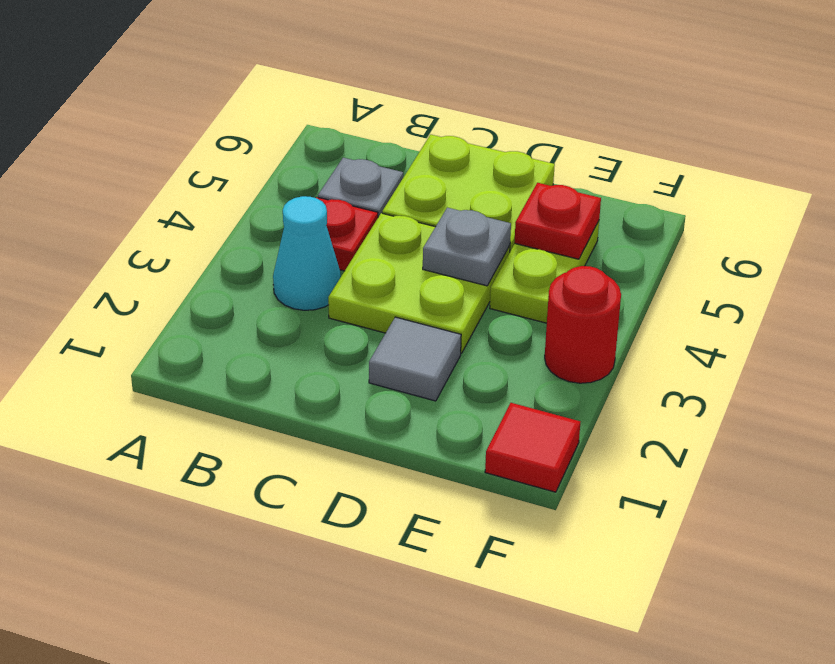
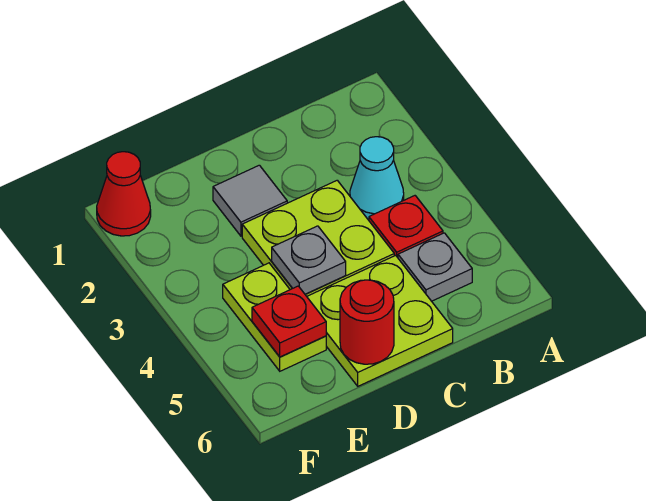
red tile F1 level 1 -> red cone F1 level 1
red round brick F3 level 1 -> red round brick D6 level 2

